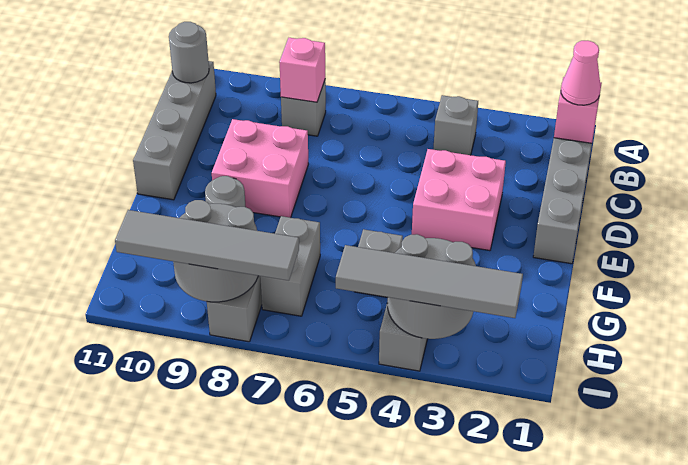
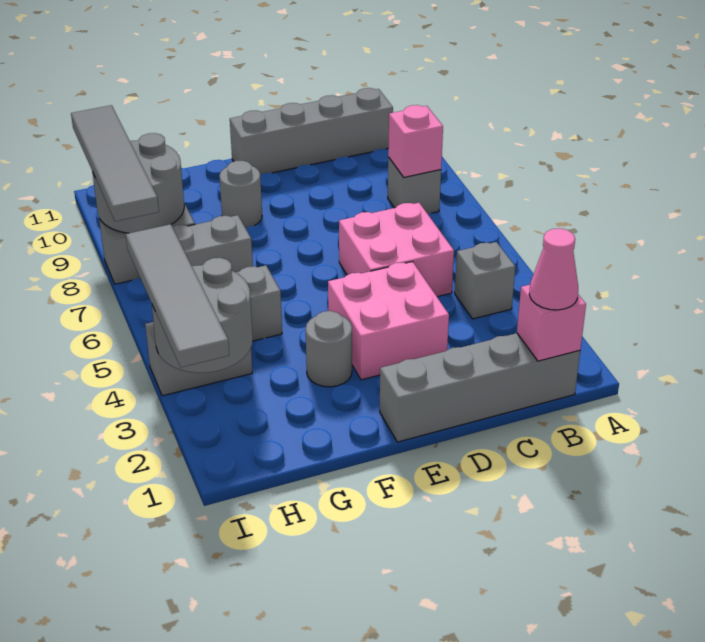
grey round brick B11 level 2 -> grey round brick F3 level 1
pink brick D8:E9 level 1 -> pink brick C5:D6 level 1

